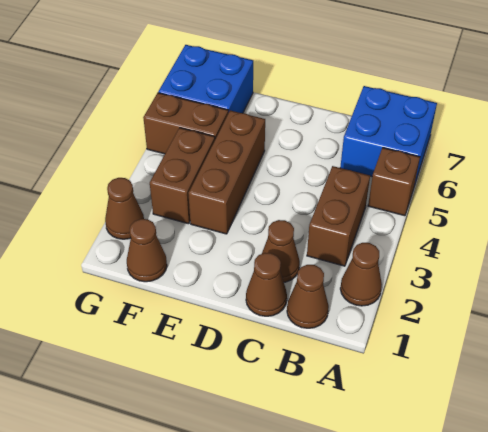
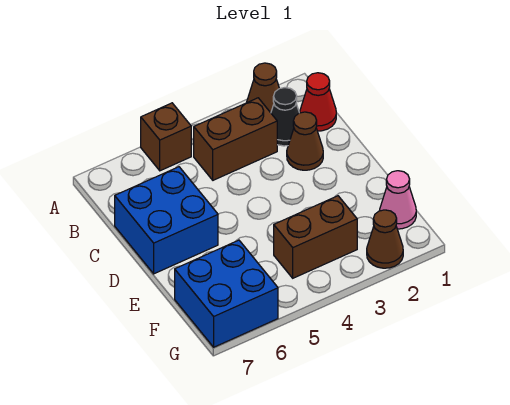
blue brick A6:B7 level 1 -> blue brick C6:D7 level 1
brown cone B1 level 1 -> red cone B1 level 1
none -> black cone B2 level 1
brown cone C1 level 1 -> none
brown brick E3:E5 level 1 -> none
brown cone F1 level 1 -> pink cone F1 level 1
brown brick F5:G5 level 1 -> none

